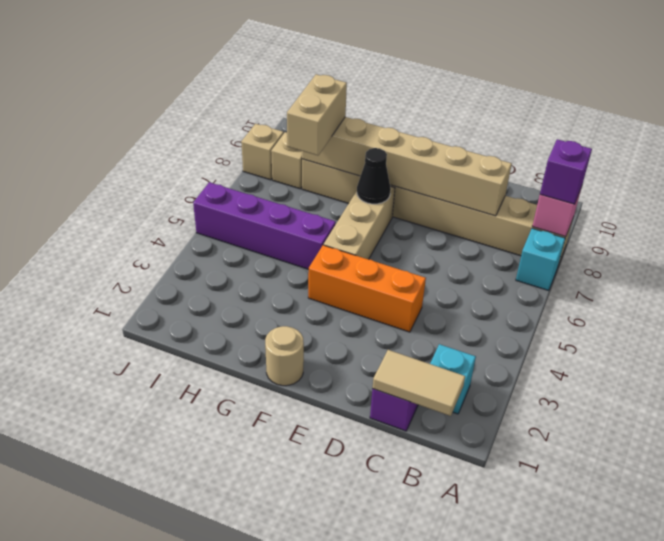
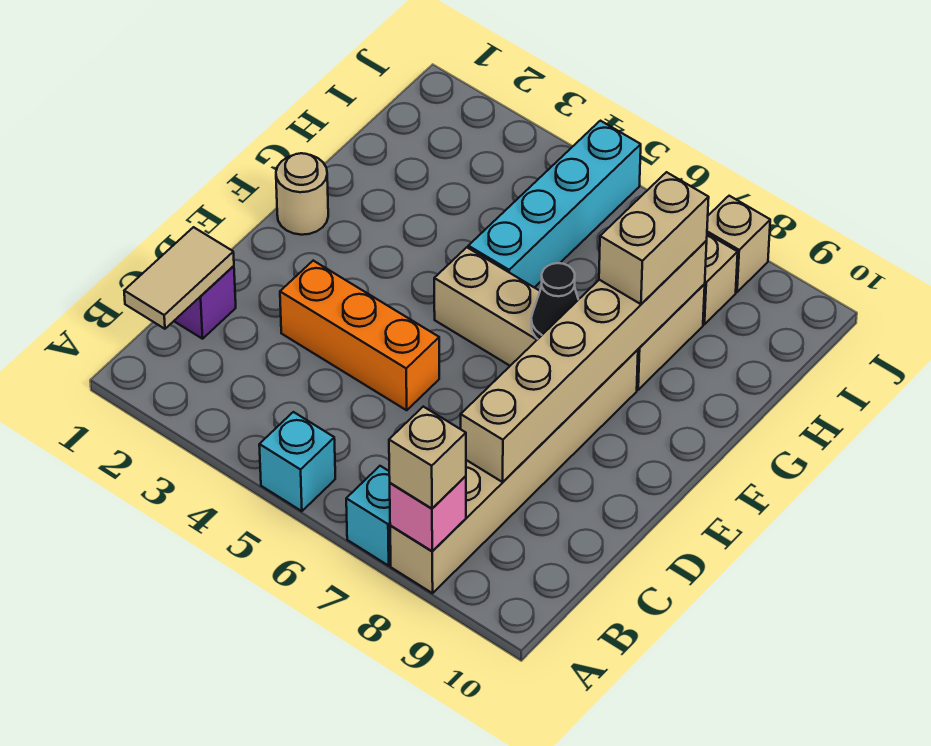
purple brick A8 level 3 -> tan brick A8 level 3
cyan brick B2 level 1 -> cyan brick A5 level 1
orange brick D4:F4 level 1 -> orange brick D3:D5 level 1
purple brick G5:J5 level 1 -> cyan brick G5:J5 level 1
tan brick H7:H8 level 3 -> tan brick G8:H8 level 3

